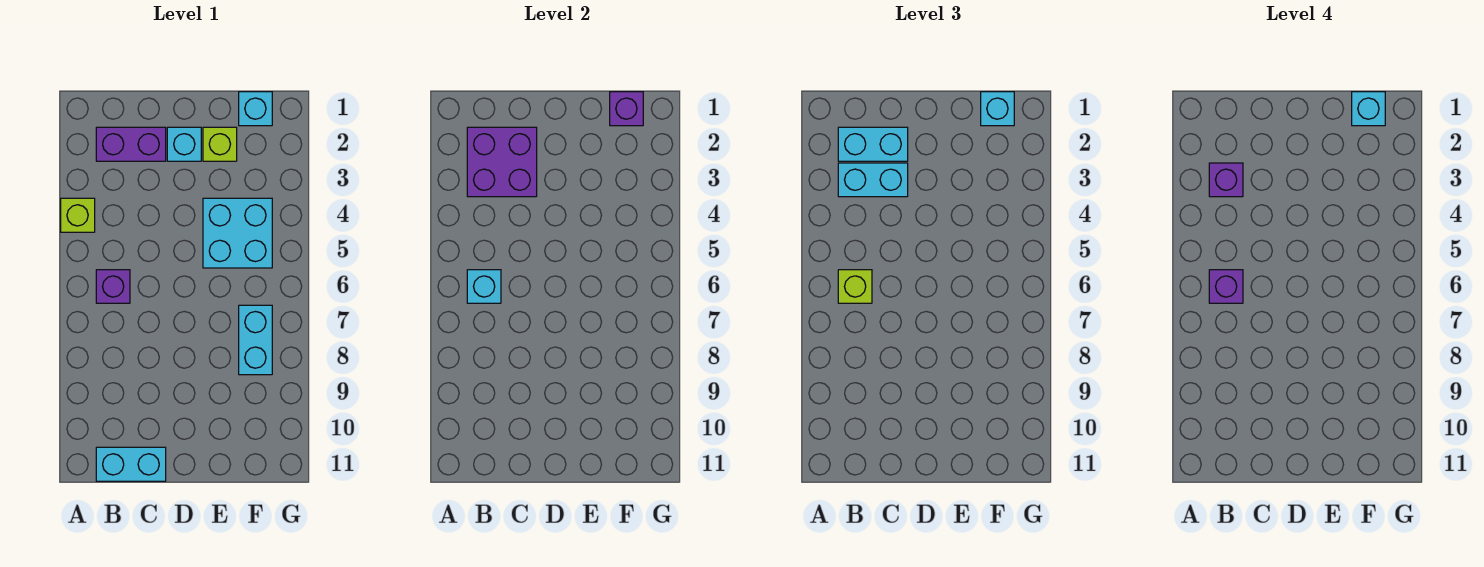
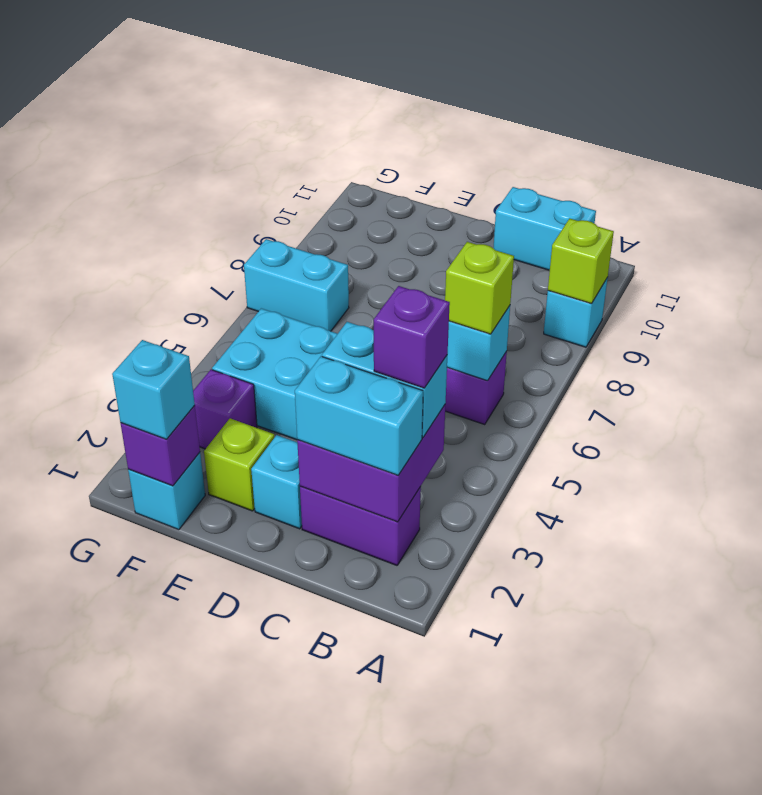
lime brick A4 level 1 -> lime brick A9 level 2
purple brick B6 level 4 -> purple brick F3 level 1
cyan brick F1 level 4 -> cyan brick A9 level 1
cyan brick F7:F8 level 1 -> cyan brick F7:G7 level 1

